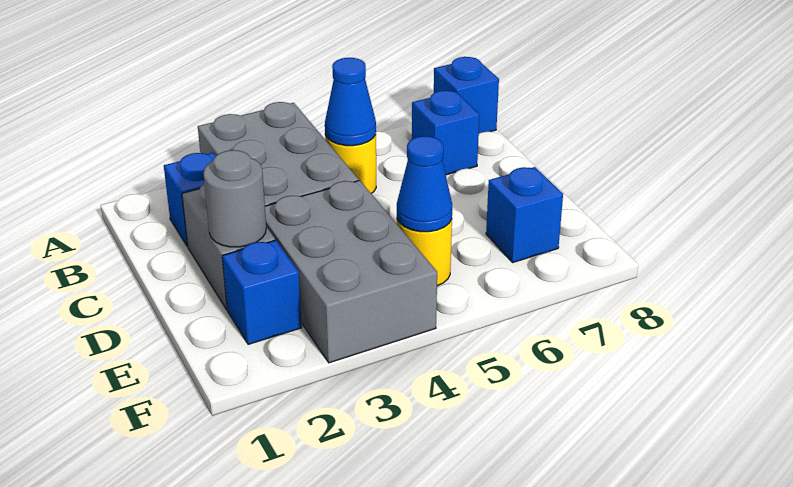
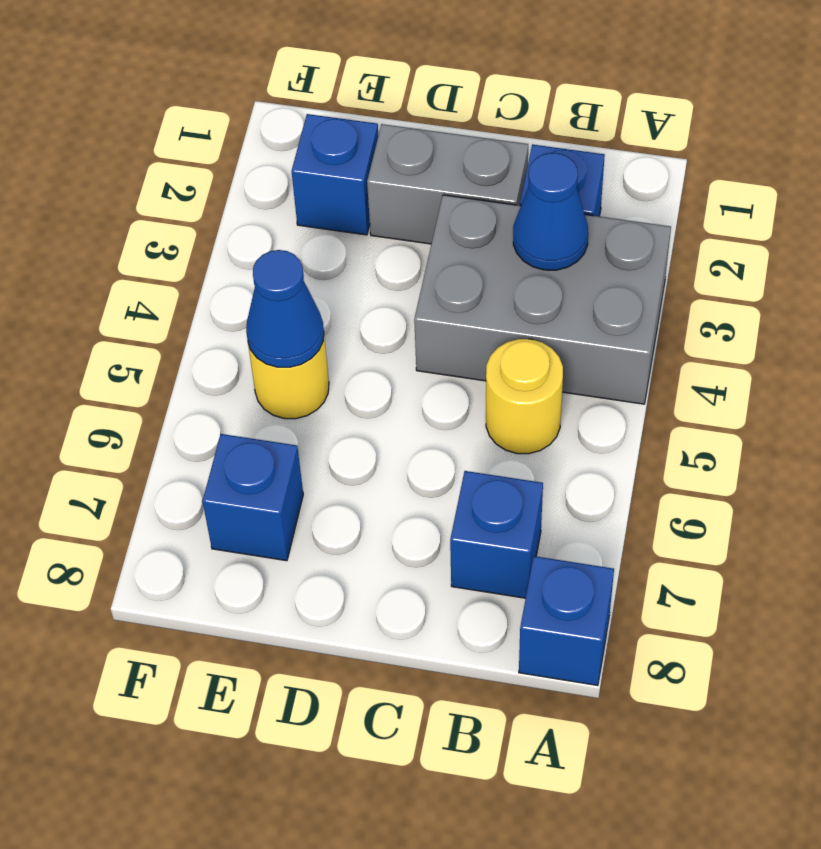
blue cone B5 level 2 -> blue cone B3 level 2
grey round brick D2 level 2 -> none
grey brick D3:F4 level 1 -> none

